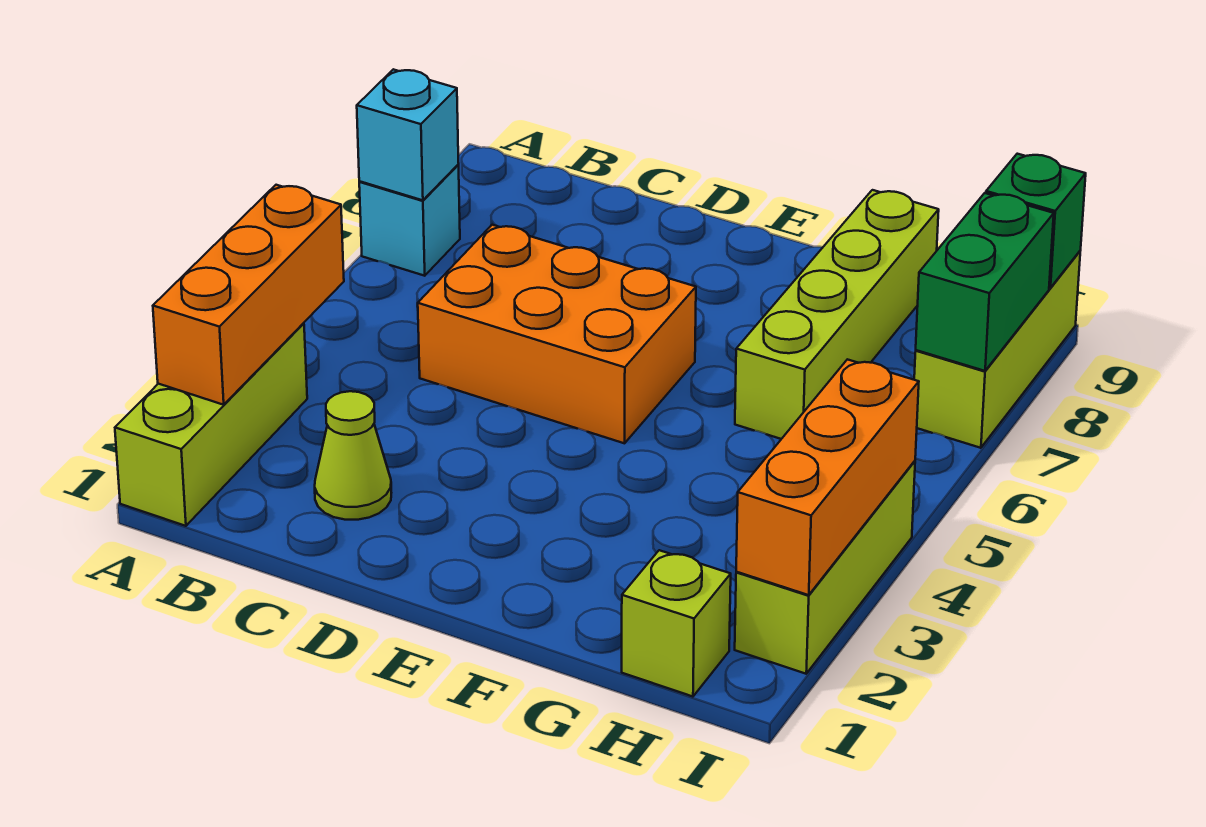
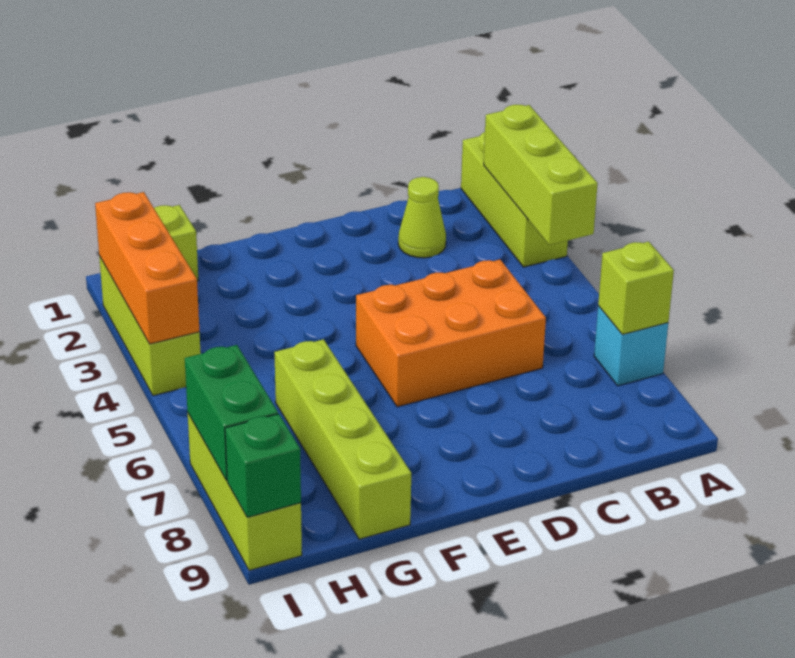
orange brick A2:A4 level 2 -> lime brick A2:A4 level 2
cyan brick A7 level 2 -> lime brick A7 level 2

